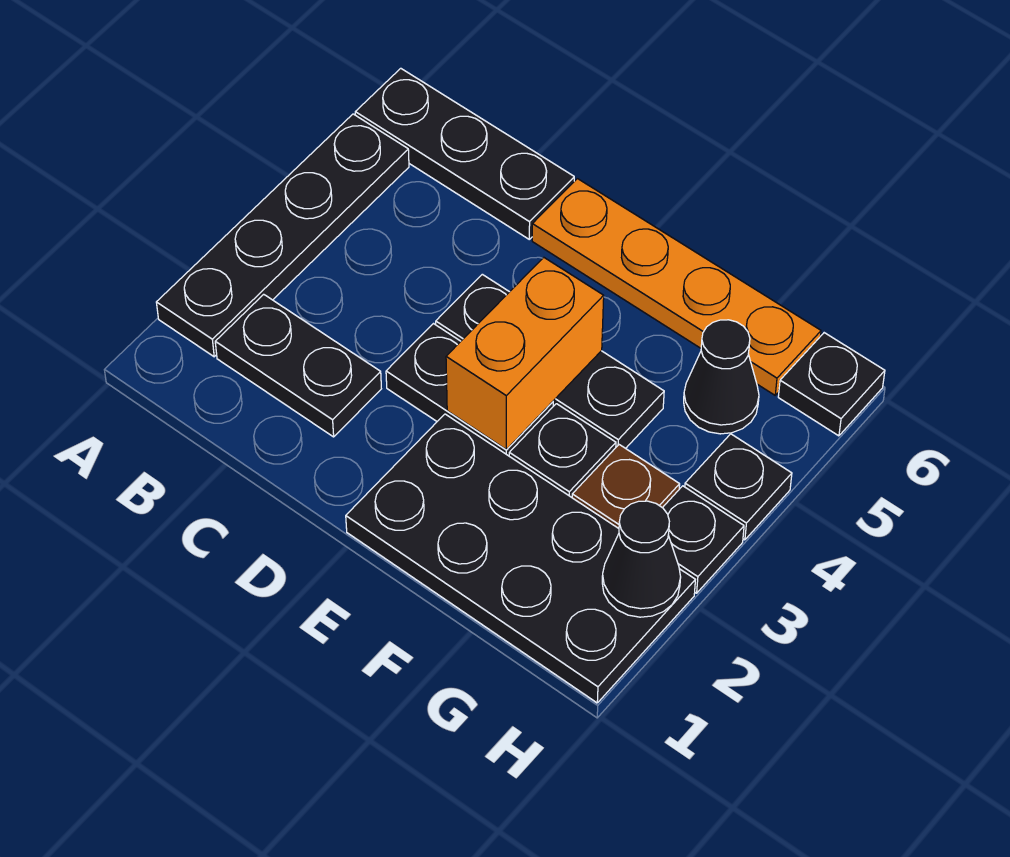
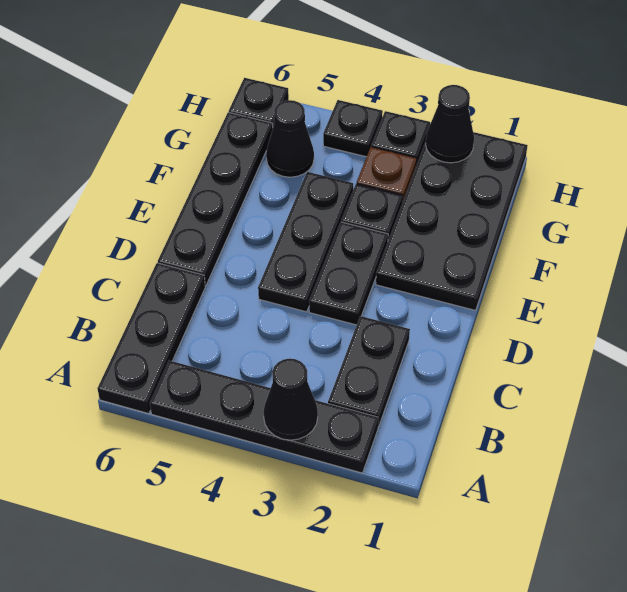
none -> black cone A3 level 2
orange plate D6:G6 level 1 -> black plate D6:G6 level 1
orange brick E3:E4 level 2 -> none

